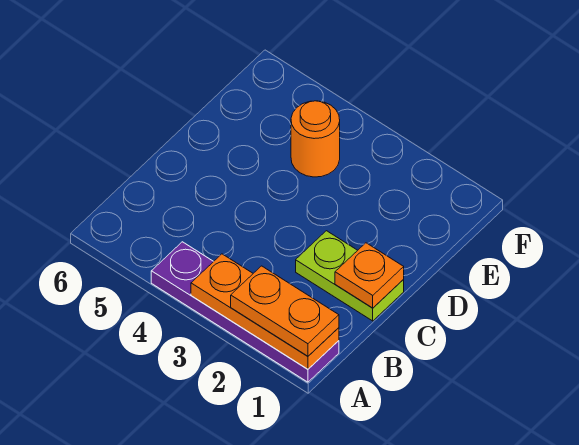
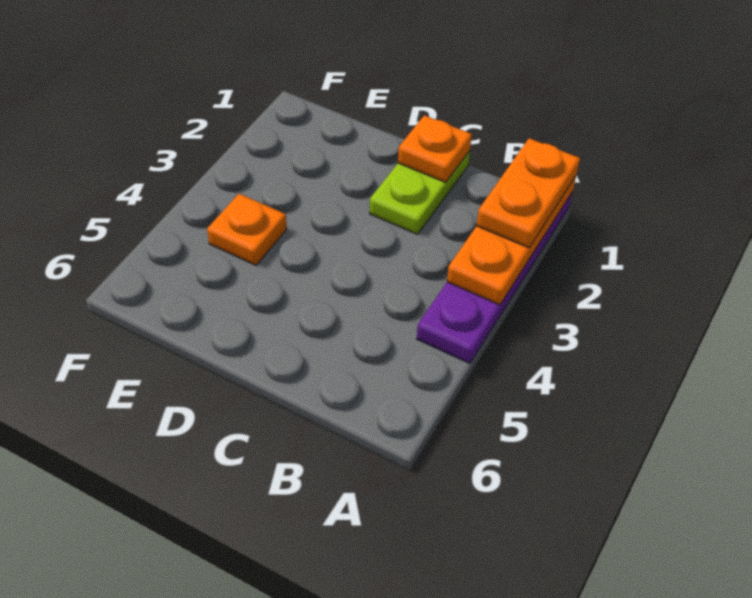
orange round brick E4 level 1 -> orange plate E4 level 1

